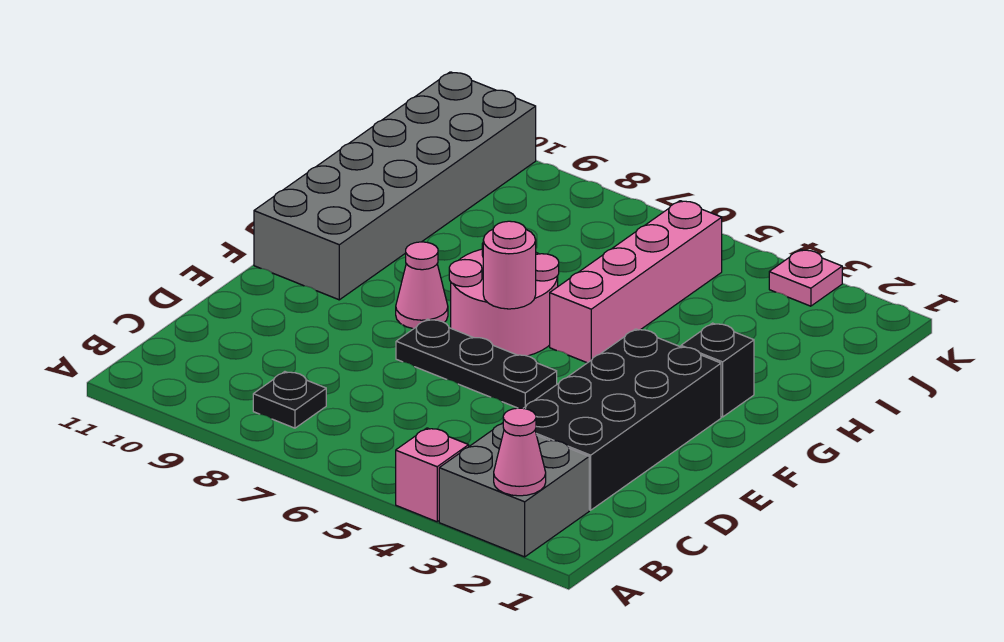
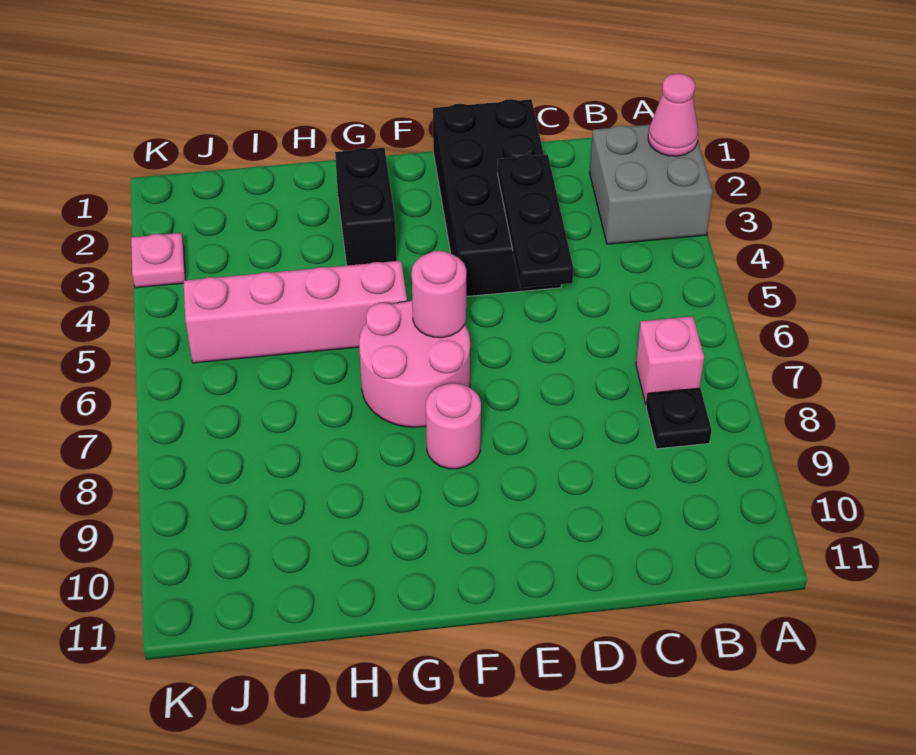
pink brick A4 level 1 -> pink brick B7 level 1
black brick C2:F3 level 1 -> black brick D1:E4 level 1
black plate E5:E7 level 1 -> black plate D3:D5 level 2
pink cone F8 level 1 -> pink round brick F8 level 1
grey brick F10:K11 level 1 -> none
black brick G2 level 1 -> black brick G2:G3 level 1

